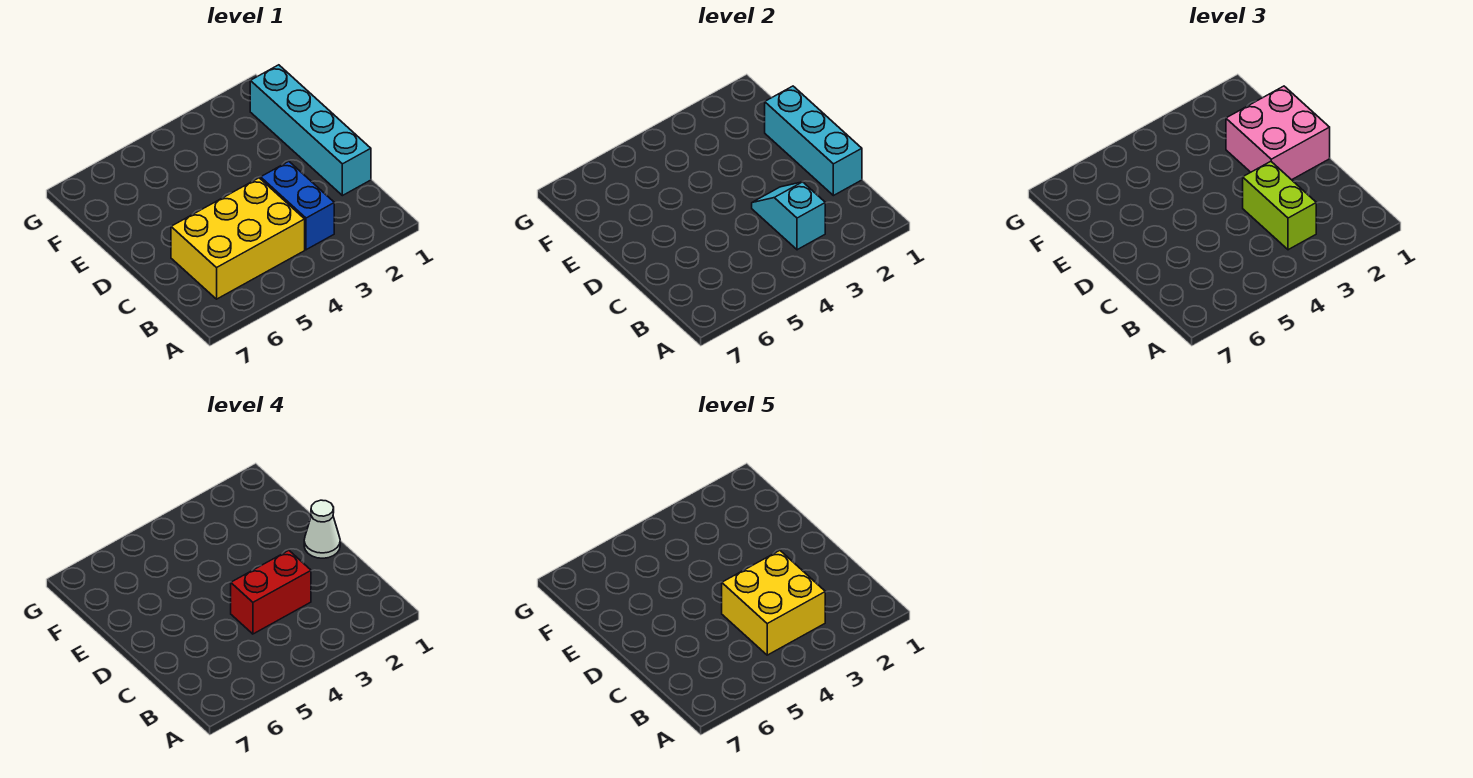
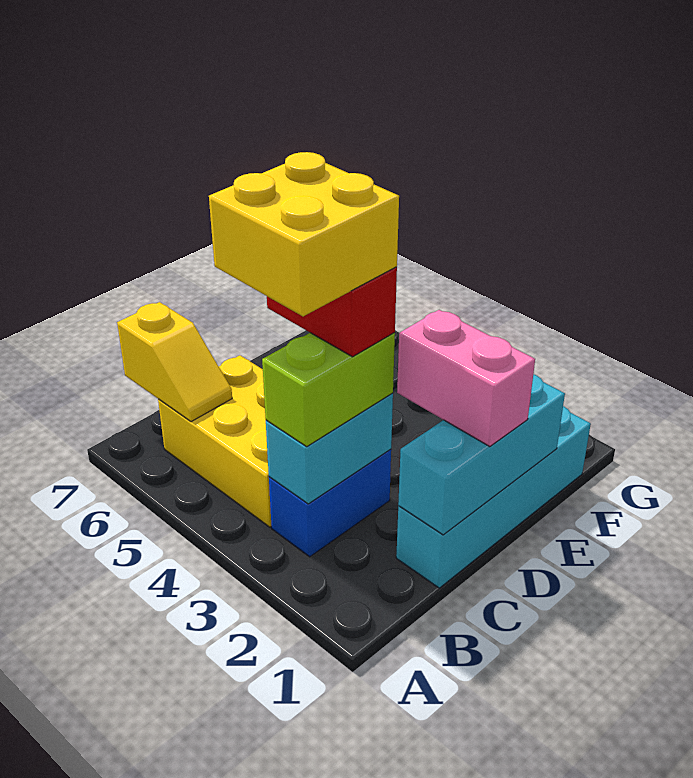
cyan slope B3:C3 level 2 top B -> cyan brick B3:C3 level 2
none -> yellow slope B6:B7 level 2 top 7
pink brick D1:E2 level 3 -> pink brick D1:D2 level 3
white cone D1 level 4 -> none

